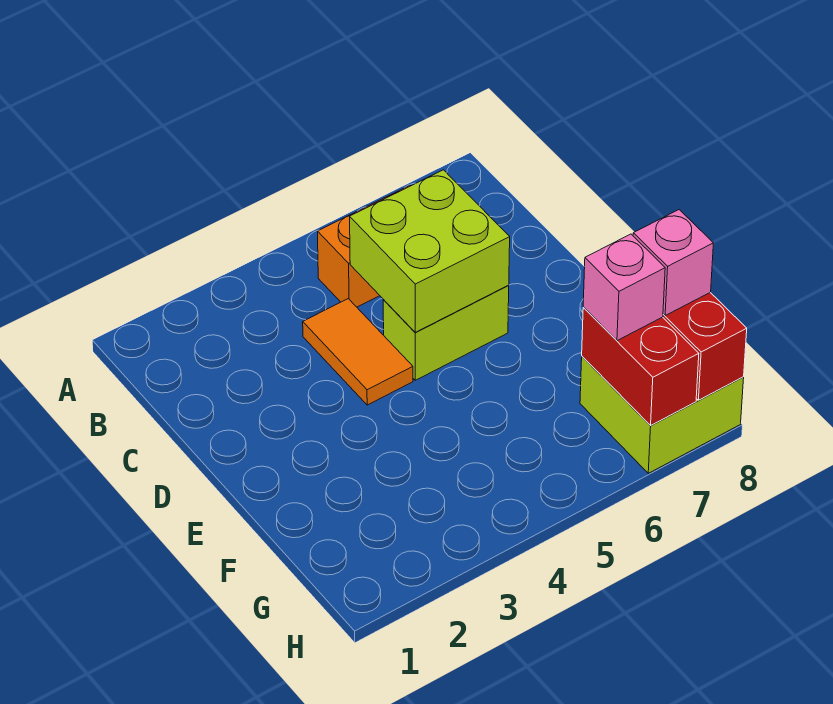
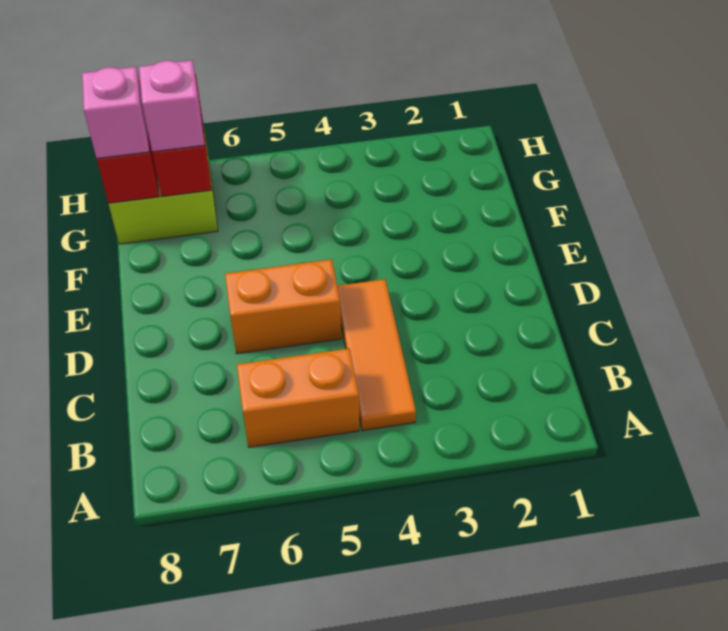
orange tile C4:D4 level 1 -> orange tile B4:D4 level 1
lime brick C5:D6 level 2 -> none
lime brick D5:D6 level 1 -> orange brick D5:D6 level 1

